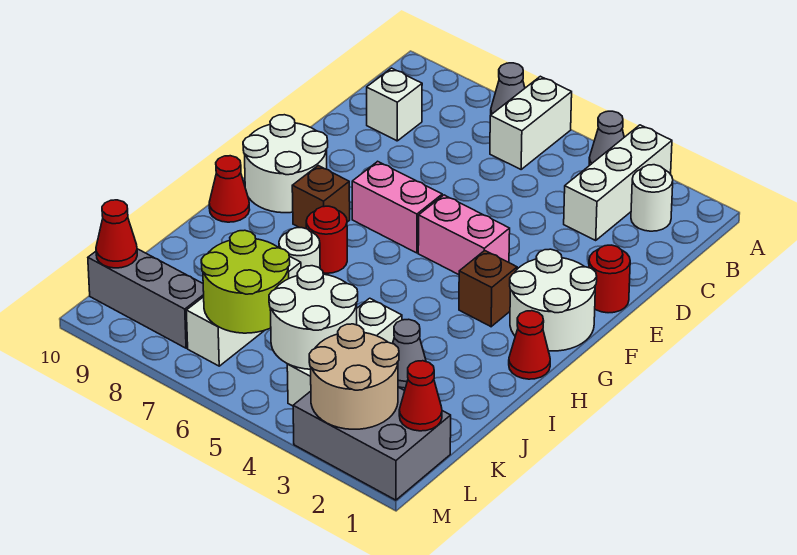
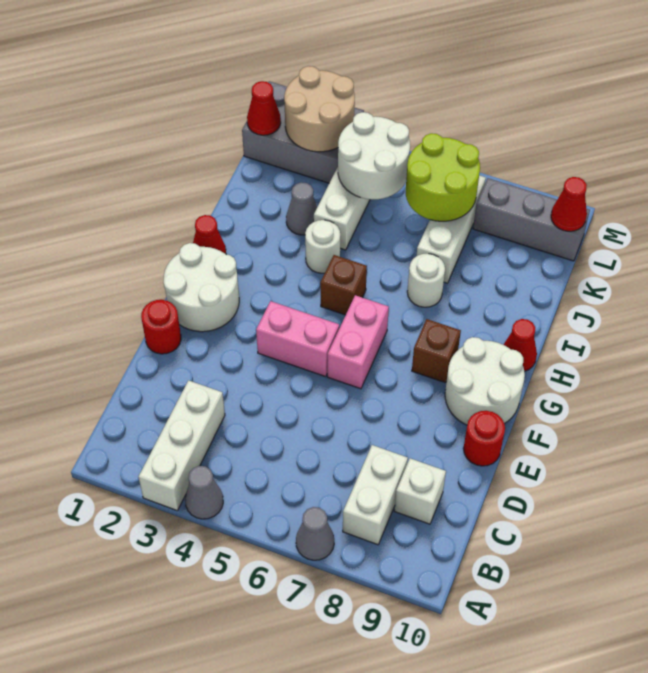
white brick A6:B6 level 1 -> white brick B8:C8 level 1
white round brick B2 level 1 -> white round brick I4 level 1
pink brick F6:F7 level 1 -> pink brick F6:G6 level 1
brown brick G3 level 1 -> brown brick H5 level 1
red round brick H7 level 1 -> red round brick E10 level 1

